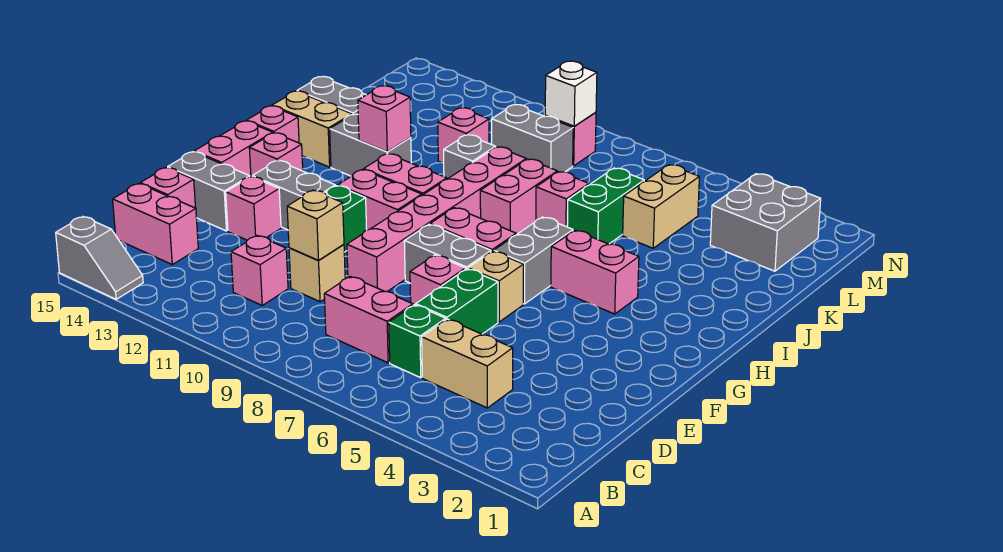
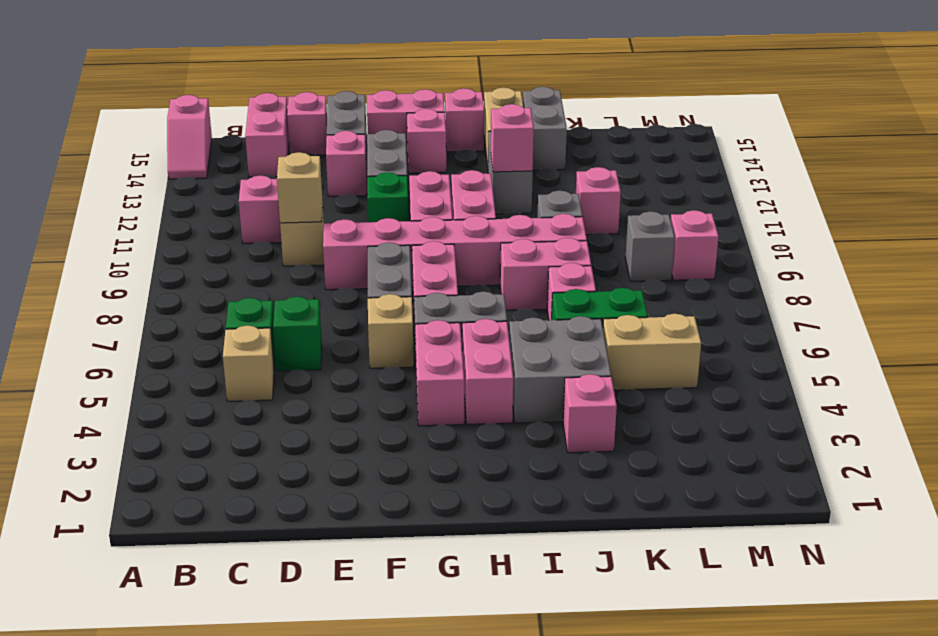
grey slope A14:A15 level 1 top 15 -> pink slope A14:A15 level 1 top 15
tan brick C4:C5 level 1 -> tan brick C5 level 1
pink brick C7:C8 level 1 -> pink brick G4:G5 level 1
green brick D6:E6 level 1 -> green brick D6 level 1
pink brick E7 level 1 -> pink brick J3 level 1
grey brick L2:M3 level 1 -> grey brick I4:J5 level 1
grey brick L9:L10 level 1 -> grey brick L9 level 1
white brick M9 level 2 -> none

